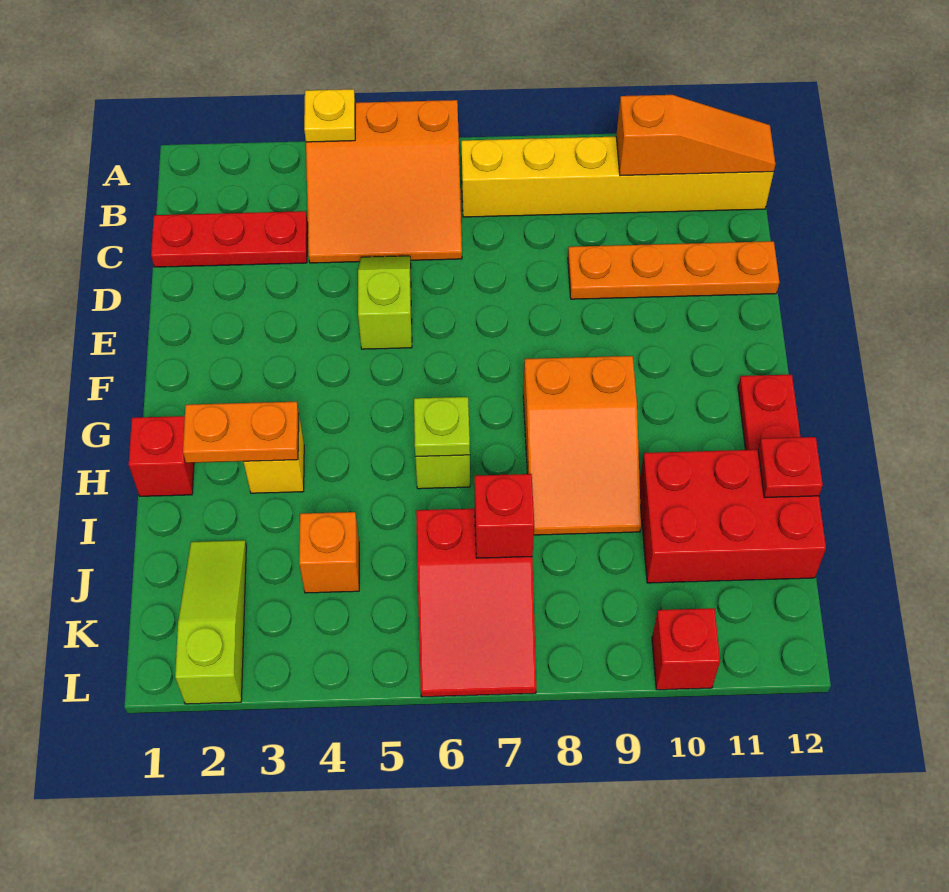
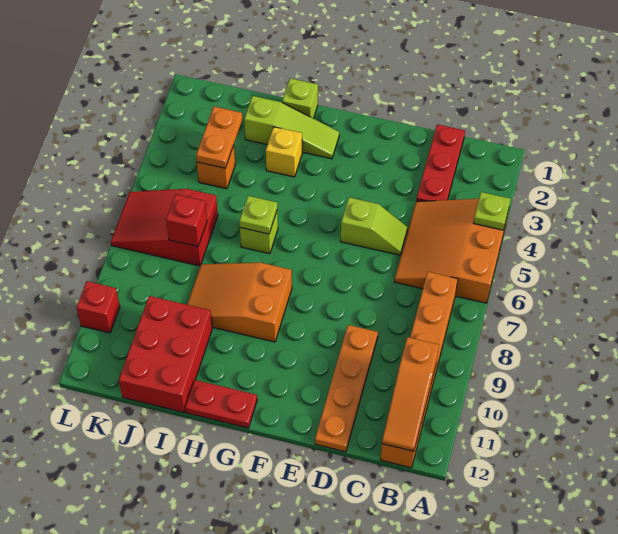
yellow plate A4 level 2 -> lime plate A4 level 2
yellow brick B7:B12 level 1 -> orange brick B7:B12 level 1
red brick H1 level 1 -> lime brick H1 level 1
orange plate H2:H3 level 2 -> orange plate J3:J4 level 2
red plate I12 level 2 -> none
lime slope J2:L2 level 1 top L -> lime slope G2:I2 level 1 top I

